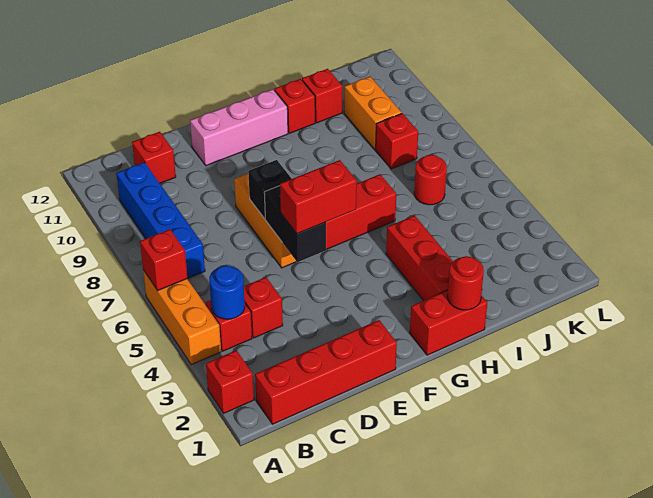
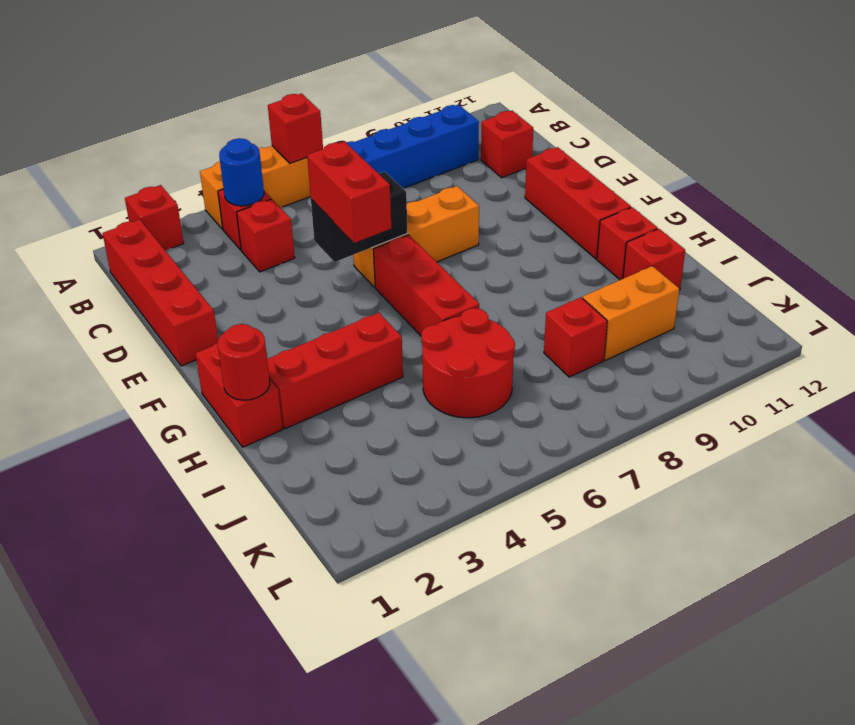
black brick E7 level 2 -> none
pink brick E11:G11 level 1 -> red brick E11:G11 level 1
red round brick J6 level 1 -> red round brick I5:J6 level 1

